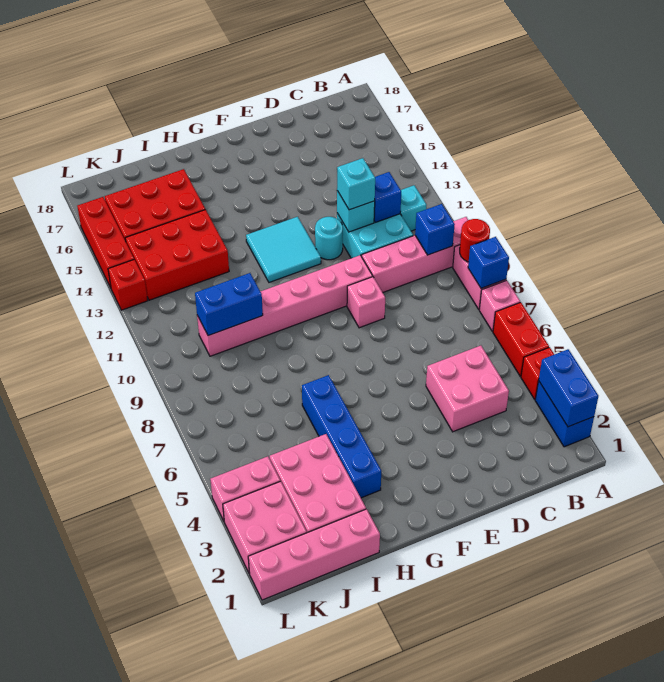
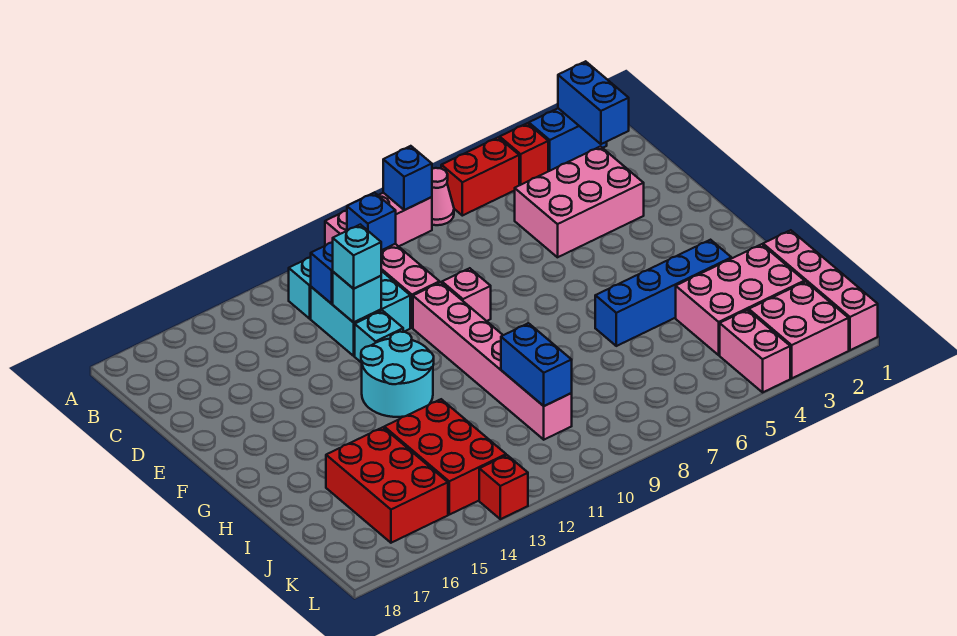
blue brick A2:A3 level 2 -> blue brick A2:B2 level 2
pink brick A7 level 1 -> pink cone A7 level 1
red round brick A9 level 2 -> none
pink brick C4:D5 level 1 -> pink brick C3:D5 level 1
cyan round brick E12 level 1 -> cyan brick E12 level 1
cyan tile F12:G13 level 1 -> cyan round brick F12:G13 level 1
red brick L14:L16 level 1 -> none

